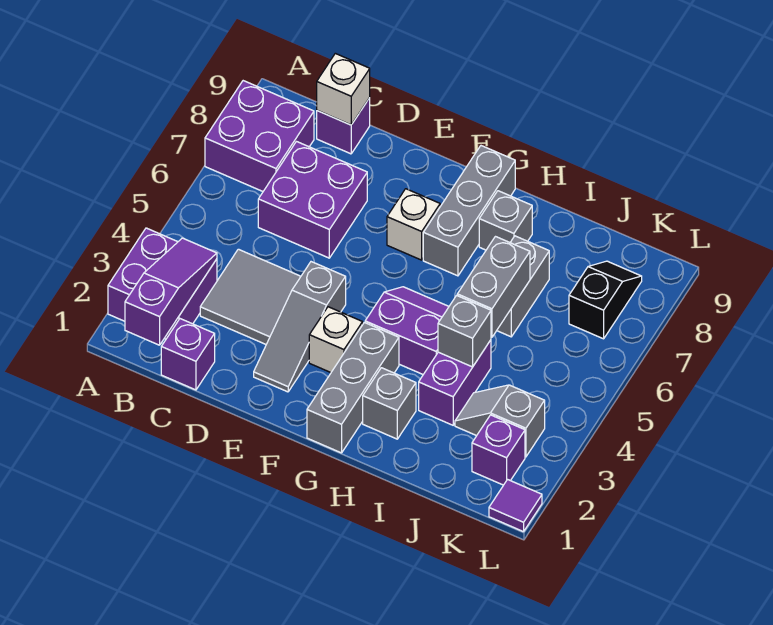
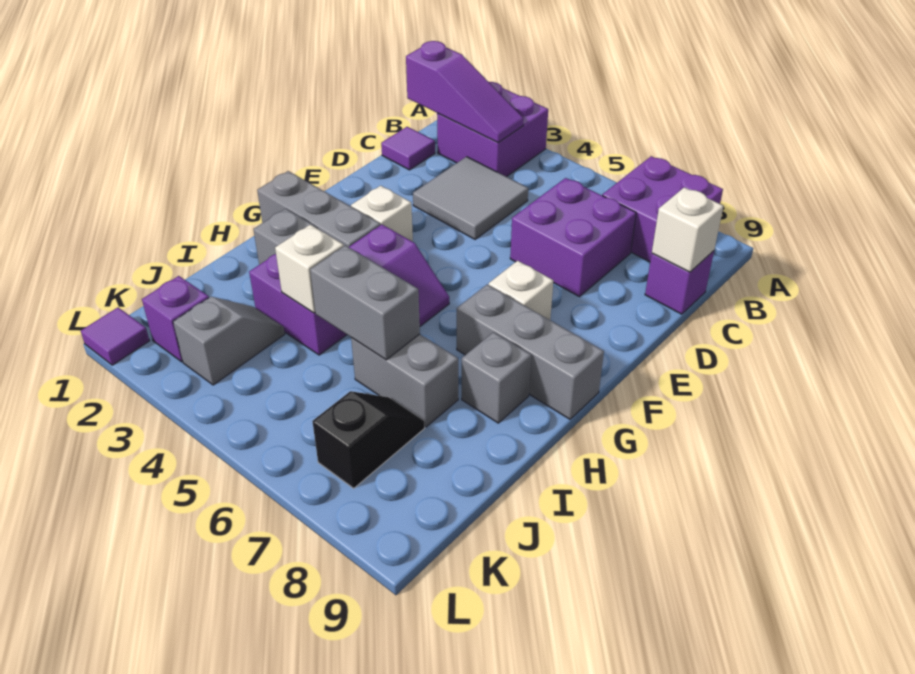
purple brick C1 level 1 -> purple tile C1 level 1
grey slope E2:E4 level 1 top 4 -> none
grey brick I4 level 2 -> white brick I4 level 2
black slope K7:K8 level 1 top 7 -> black slope J7:K7 level 1 top K

